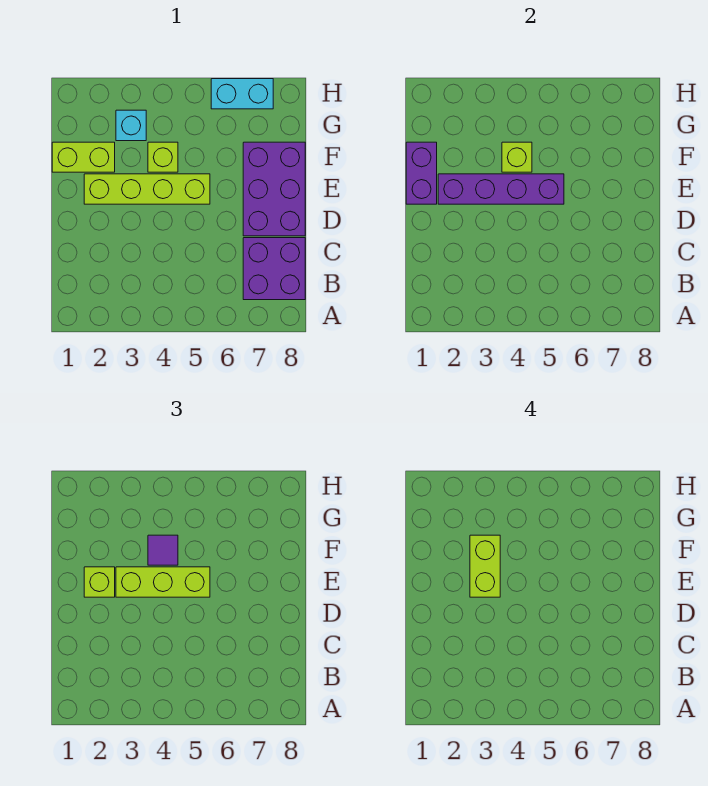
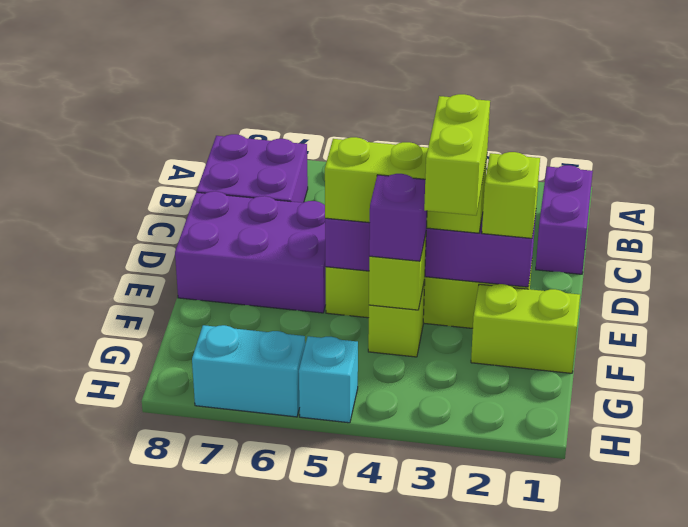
purple brick D7:F8 level 1 -> purple brick D6:E8 level 1
purple brick E1:F1 level 2 -> purple brick B1:C1 level 1
purple tile F4 level 3 -> purple brick F4 level 3
cyan brick G3 level 1 -> cyan brick H5 level 1

